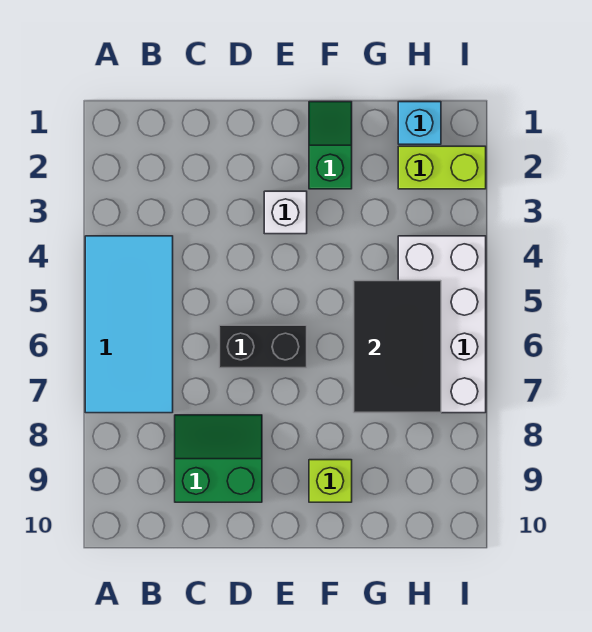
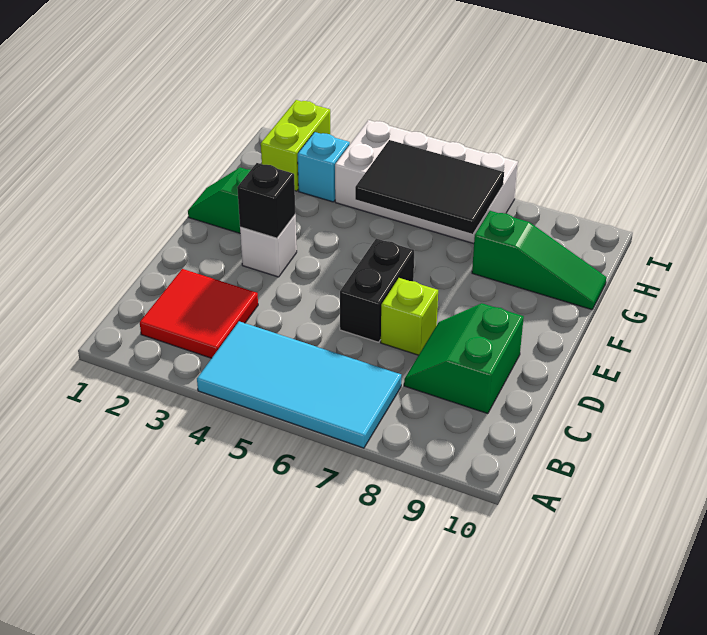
none -> red tile B2:C3 level 1
none -> black brick E3 level 2
lime brick F9 level 1 -> lime brick D7 level 1
none -> green slope G8:G10 level 1 top 8
cyan brick H1 level 1 -> cyan brick H3 level 1

